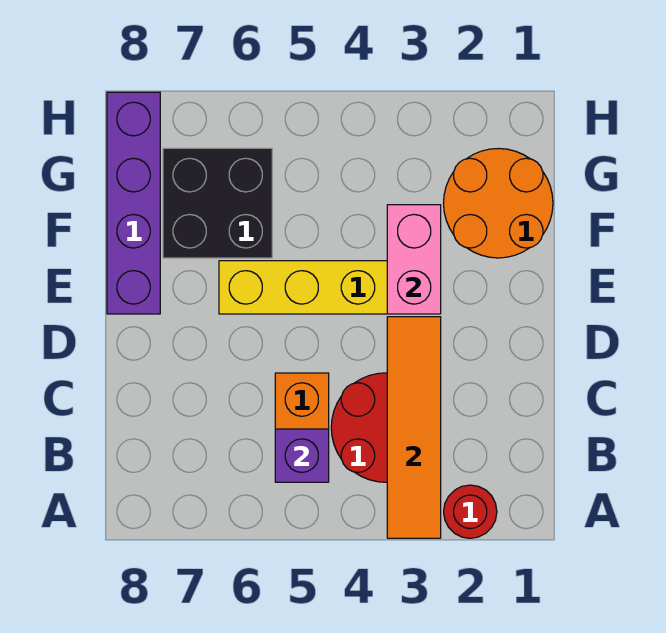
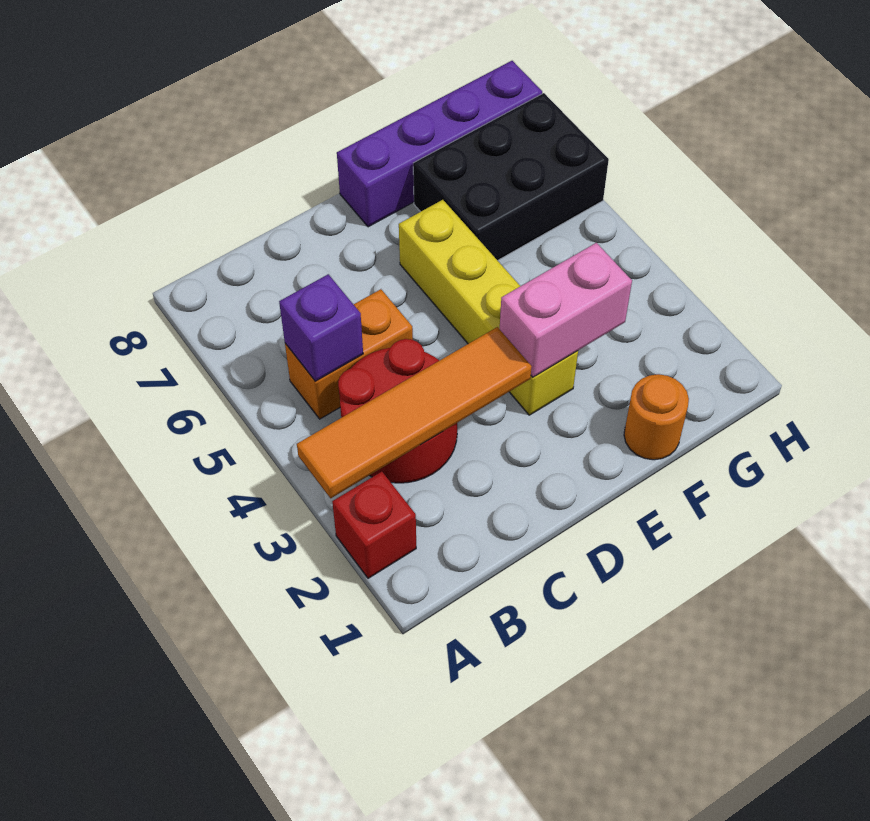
red round brick A2 level 1 -> red brick A2 level 1
orange round brick F1:G2 level 1 -> orange round brick F1 level 1
black brick F6:G7 level 1 -> black brick F6:H7 level 1

